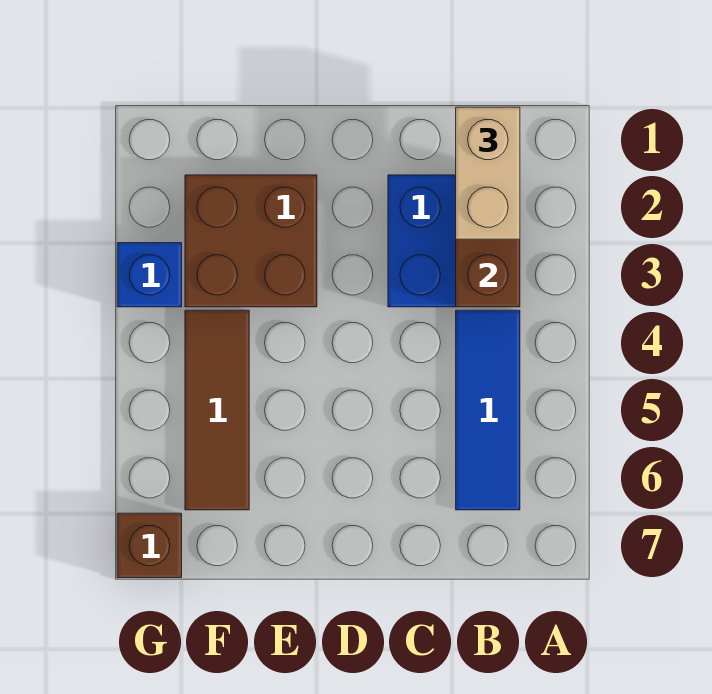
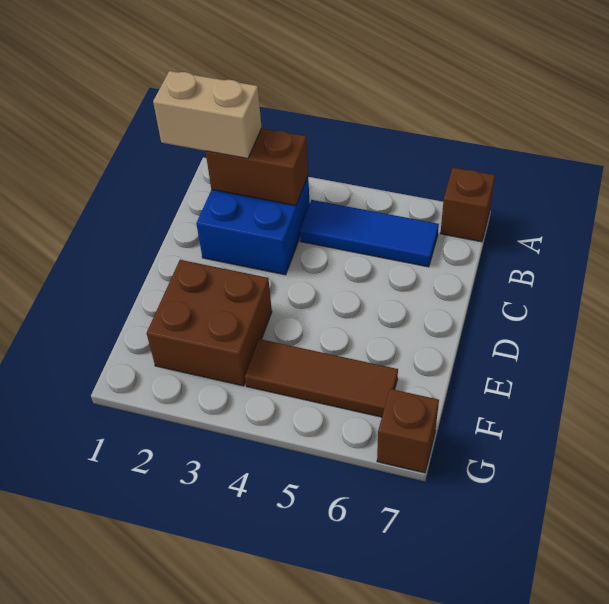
none -> brown brick A7 level 1
blue brick G3 level 1 -> none

